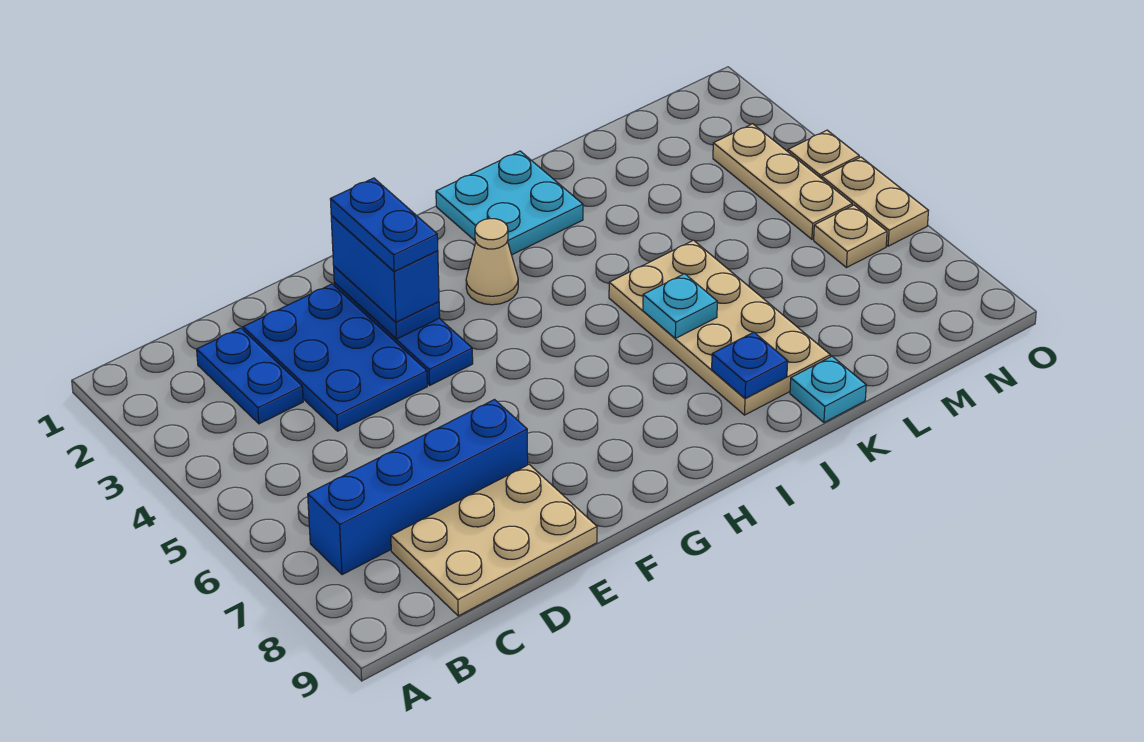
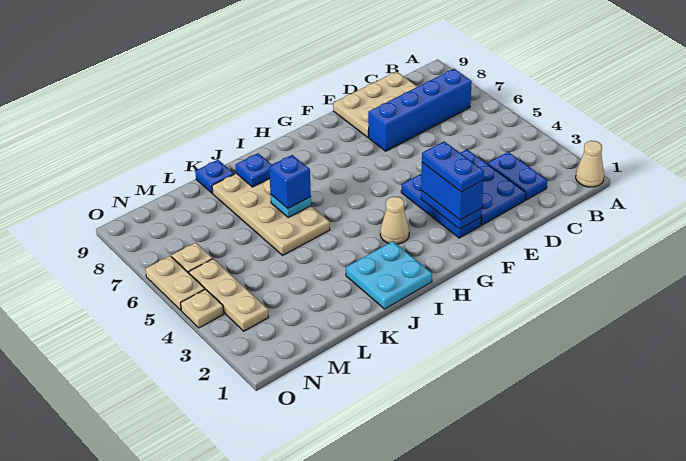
none -> tan cone A1 level 1
none -> blue brick J6 level 3
cyan plate K9 level 1 -> blue plate K9 level 1

